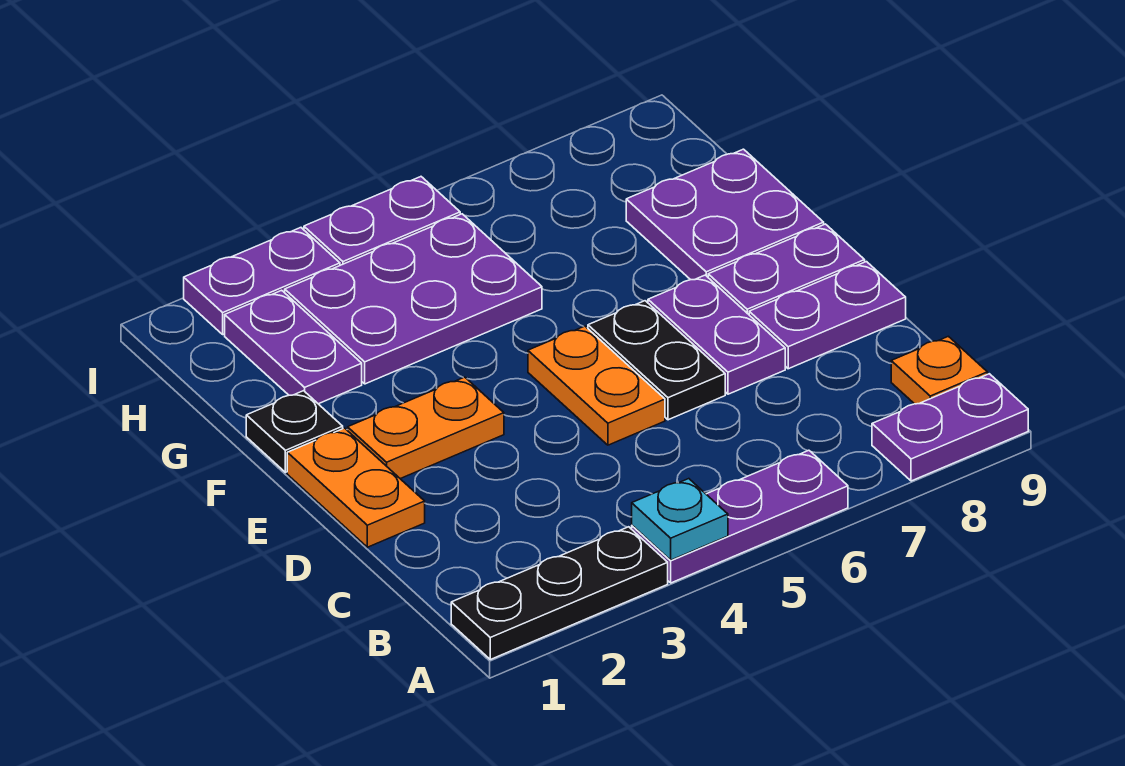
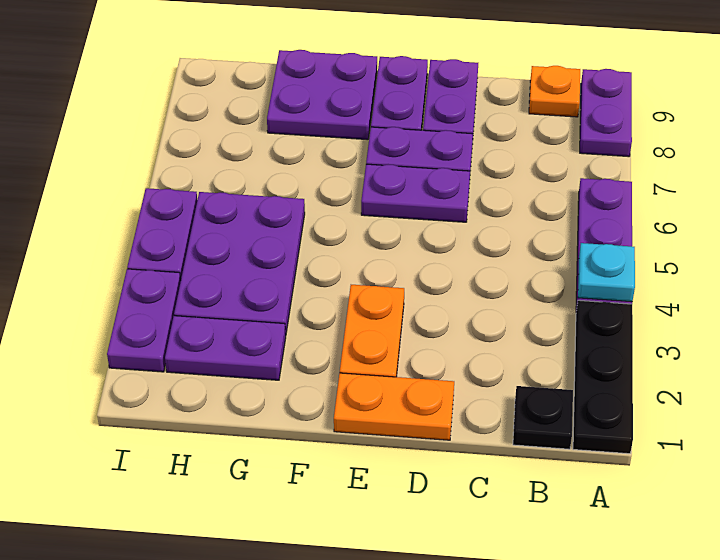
orange plate D5:E5 level 1 -> none
black plate D6:E6 level 1 -> purple plate D6:E6 level 1
black plate F1 level 1 -> black plate B1 level 1

